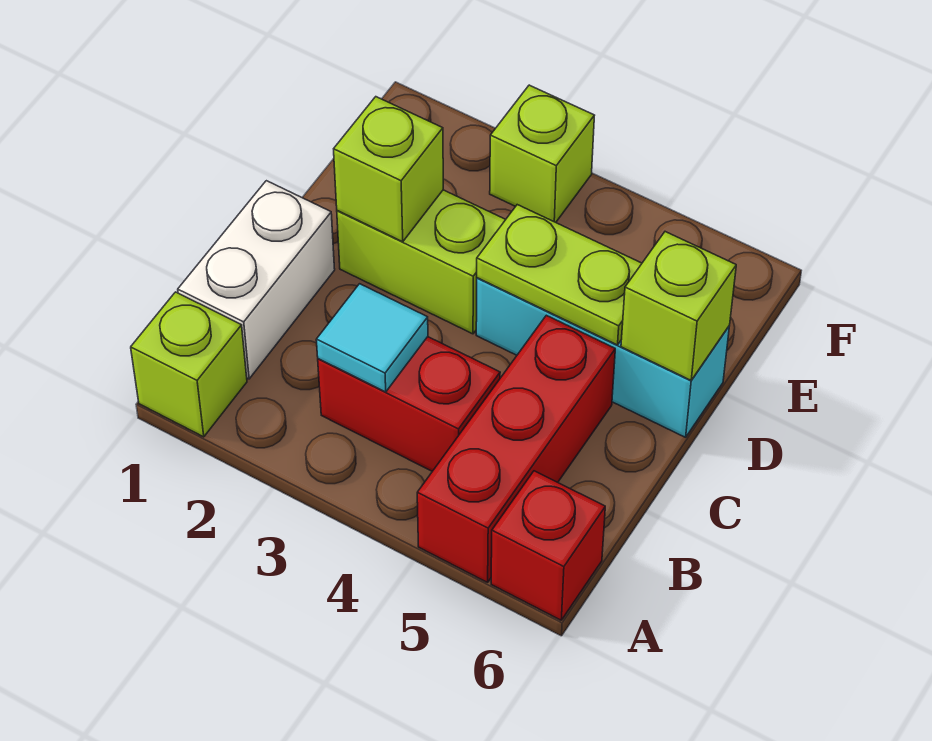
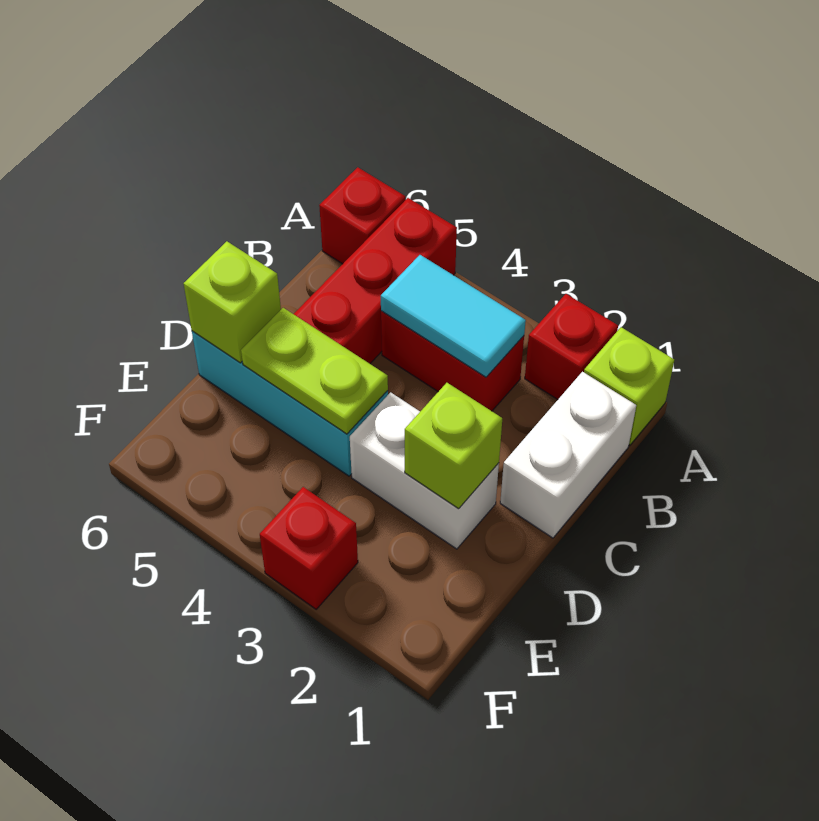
none -> red brick A2 level 1
cyan tile B3 level 2 -> cyan tile B3:B4 level 2
lime brick D2:D3 level 1 -> white brick D2:D3 level 1
lime brick F3 level 1 -> red brick F3 level 1

